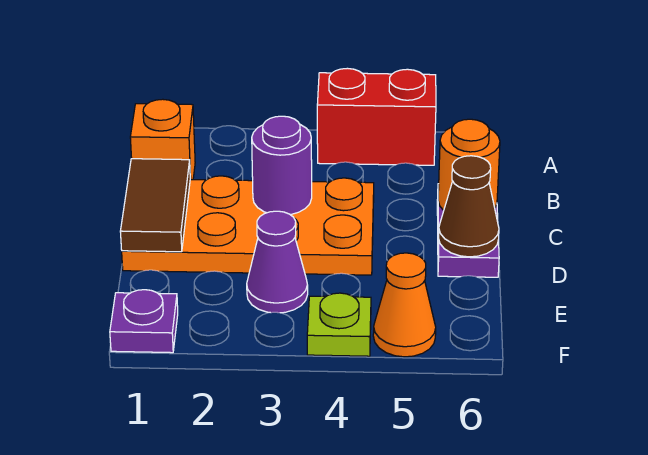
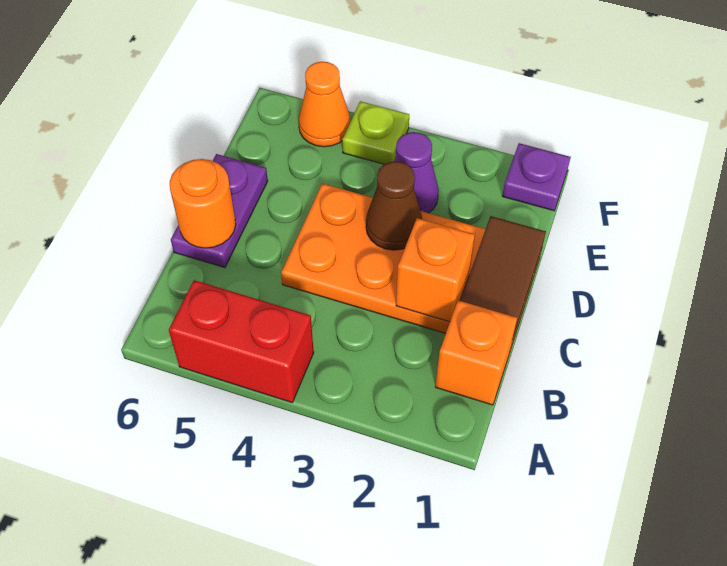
none -> orange brick C2 level 2
purple round brick C3 level 2 -> none
brown cone D6 level 2 -> brown cone D3 level 2

